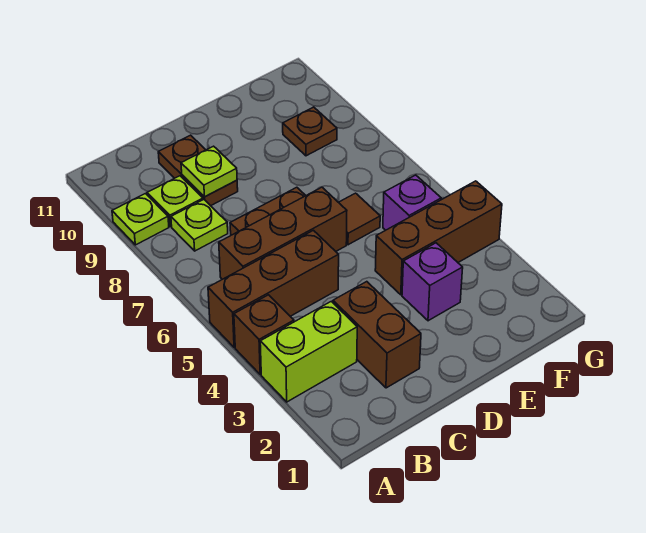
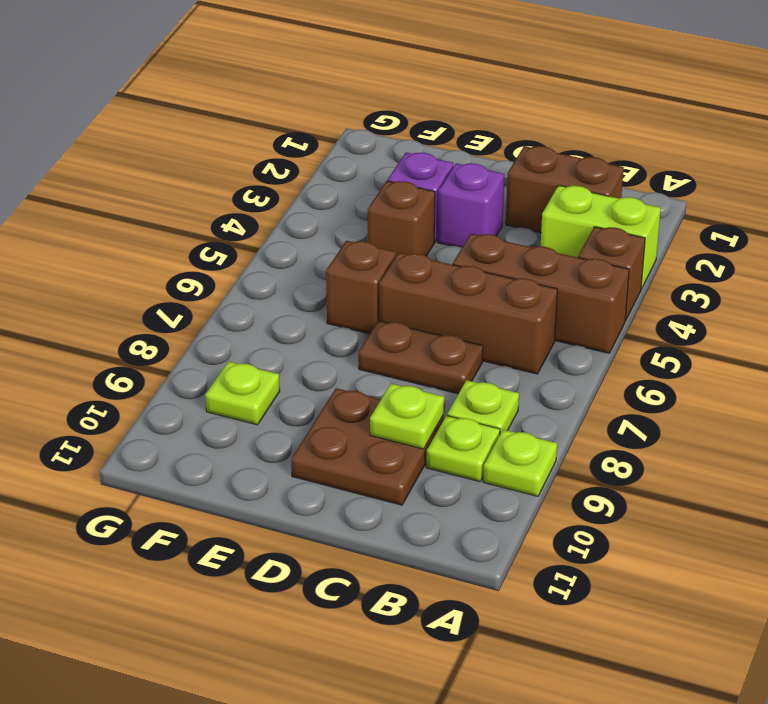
brown brick C2:C3 level 1 -> brown brick B2:C2 level 1
brown plate C9:C10 level 1 -> brown plate C9:D10 level 1
brown brick E4:G4 level 1 -> brown brick E4 level 1
brown tile E6 level 1 -> brown brick E6 level 1
purple brick F5 level 1 -> purple brick D3 level 1
brown plate F9 level 1 -> lime plate F9 level 1

